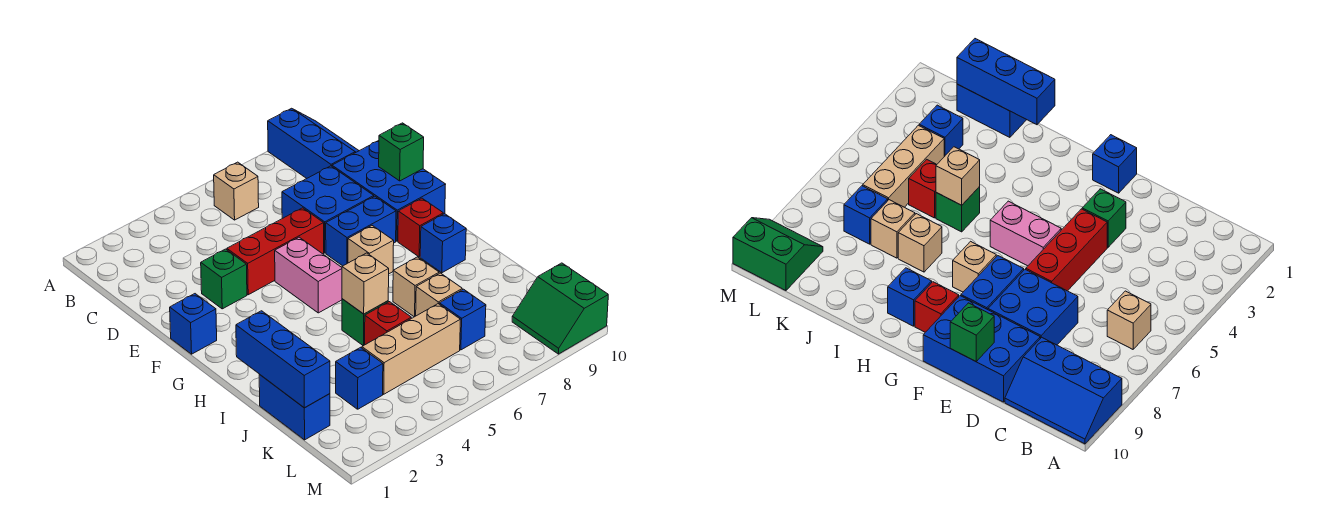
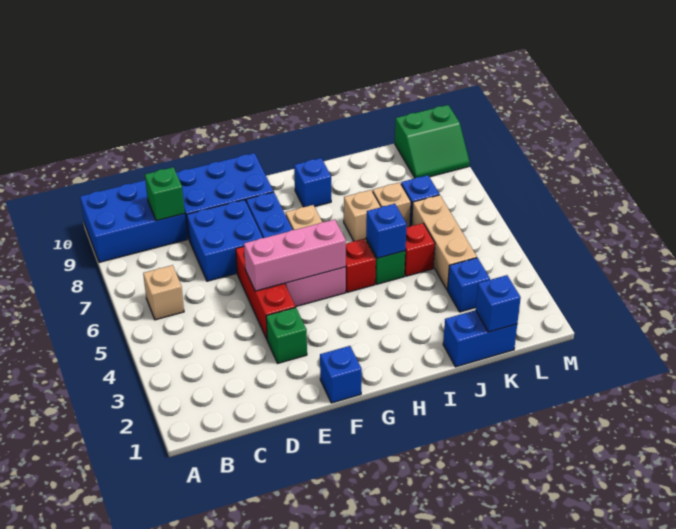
blue slope A9:C10 level 1 top 9 -> blue brick A9:C10 level 1
none -> pink brick E5:G5 level 2
green brick E10 level 2 -> green brick C9 level 2
red brick G9 level 1 -> red brick H5 level 1
blue brick I1:K1 level 2 -> blue brick K1 level 2
tan brick I5 level 2 -> blue brick I5 level 2

